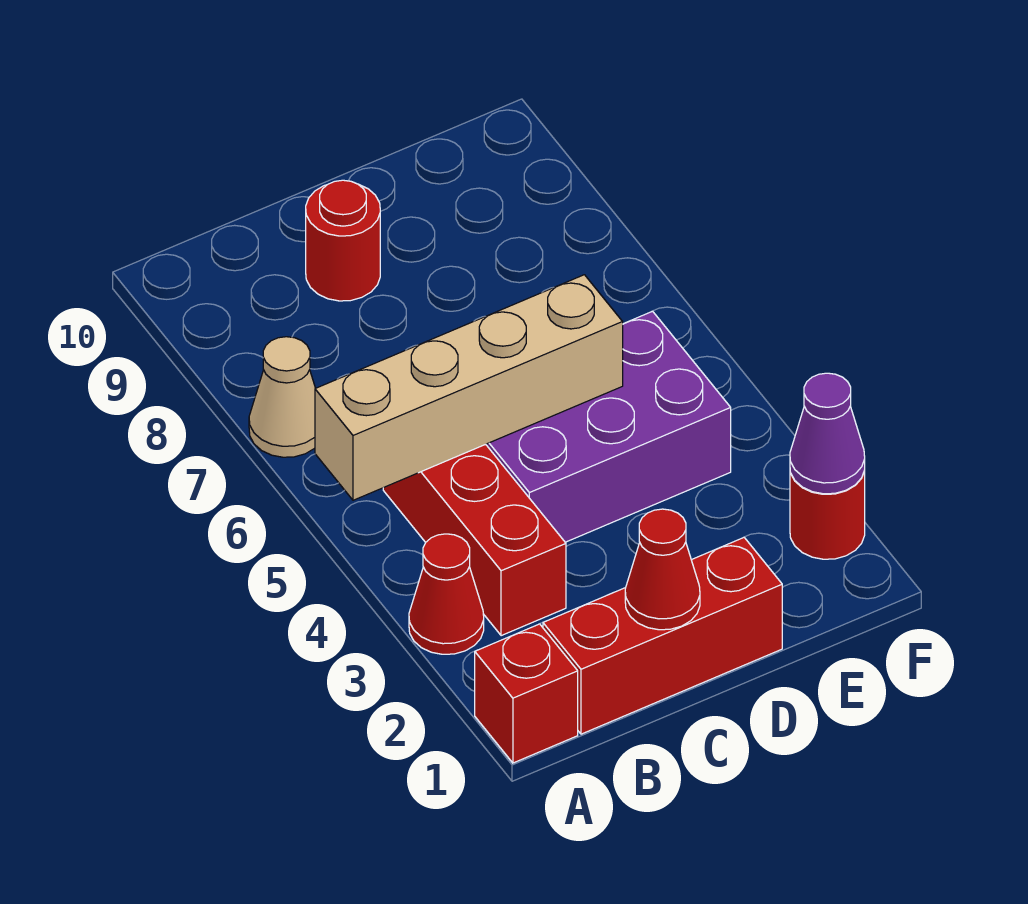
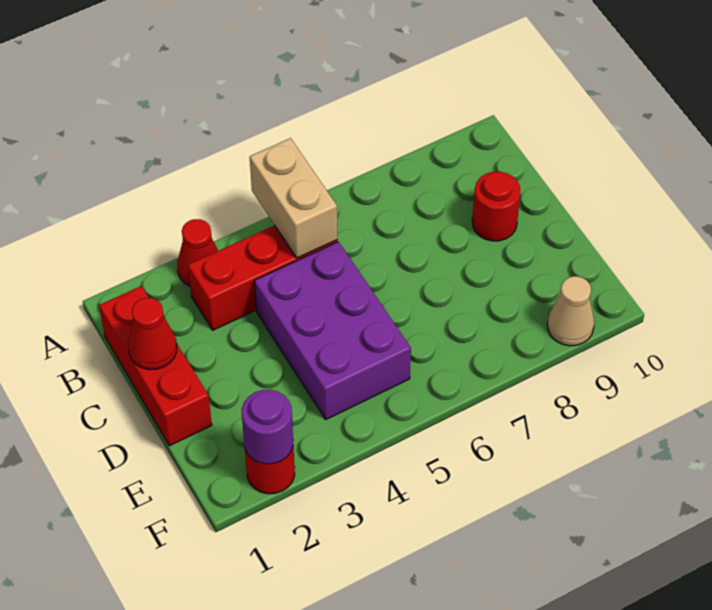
red brick A1 level 1 -> none
tan brick A5:D5 level 2 -> tan brick A5:B5 level 2
tan cone A7 level 1 -> tan cone F9 level 1
purple cone F2 level 2 -> purple round brick F2 level 2

